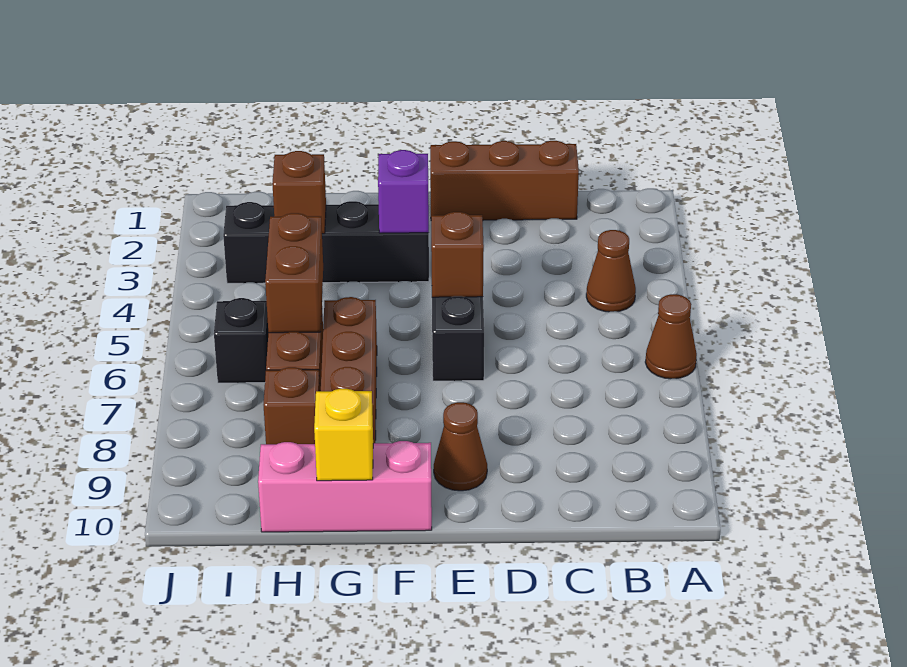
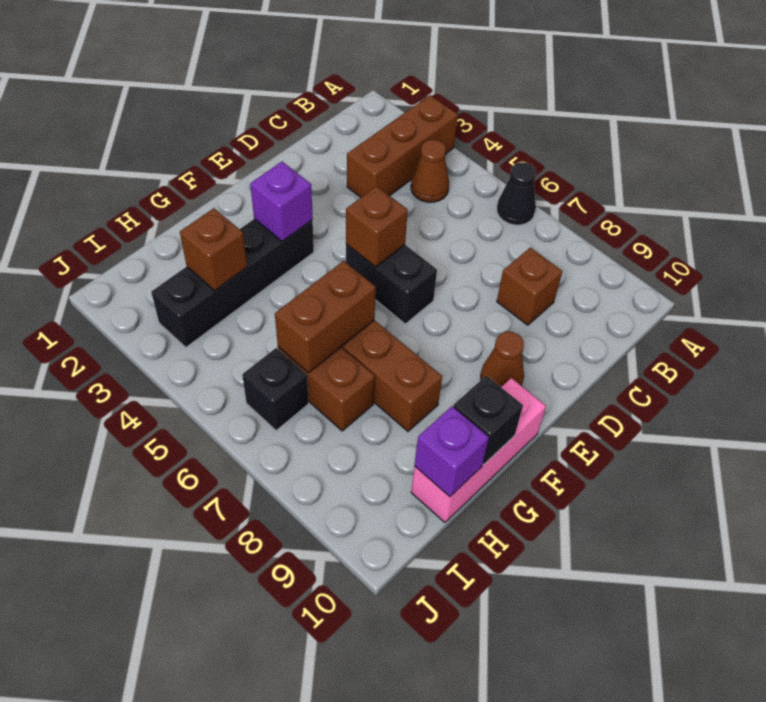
brown cone A6 level 1 -> black cone A6 level 1
brown brick C1:E1 level 1 -> brown brick A3:C3 level 1
yellow brick G10 level 2 -> black brick G10 level 2
brown brick H5:H6 level 2 -> brown brick G6:H6 level 2
brown brick H8 level 1 -> brown brick C8 level 1
none -> purple brick H10 level 2

